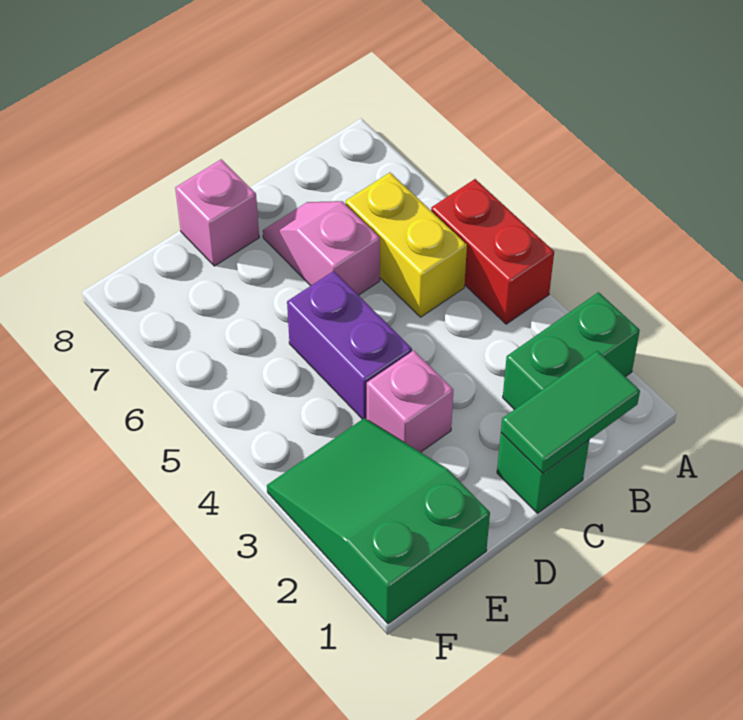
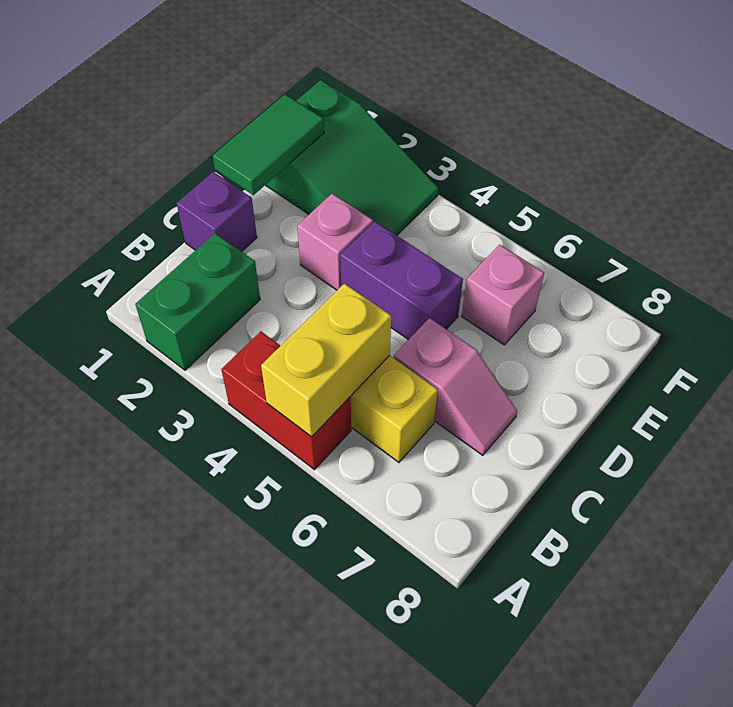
none -> yellow brick A5:B5 level 2
green tile B1:C1 level 2 -> green tile D1:E1 level 2
green brick C1 level 1 -> purple brick C1 level 1
pink brick D8 level 1 -> pink brick E6 level 1

